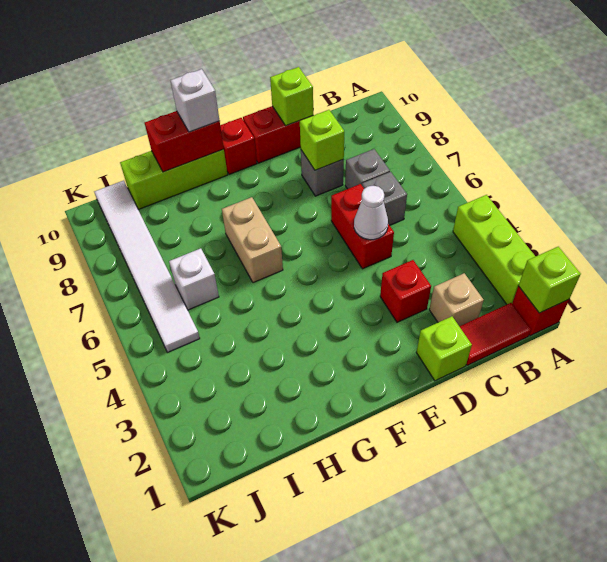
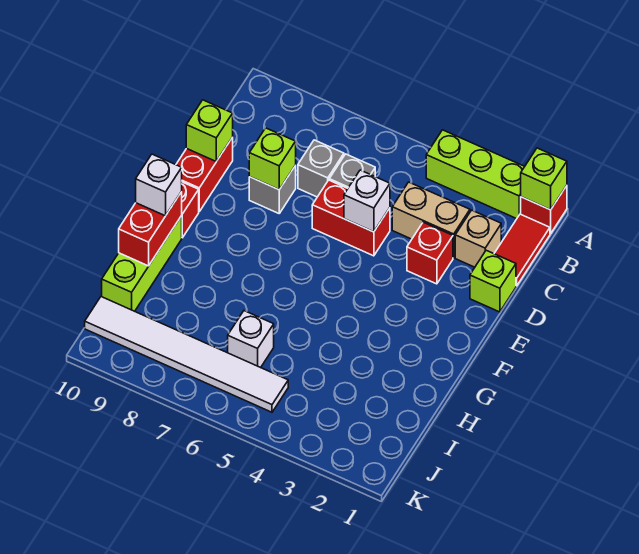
white cone D5 level 2 -> white brick D5 level 2
tan brick G6:G7 level 1 -> tan brick C3:C4 level 1

